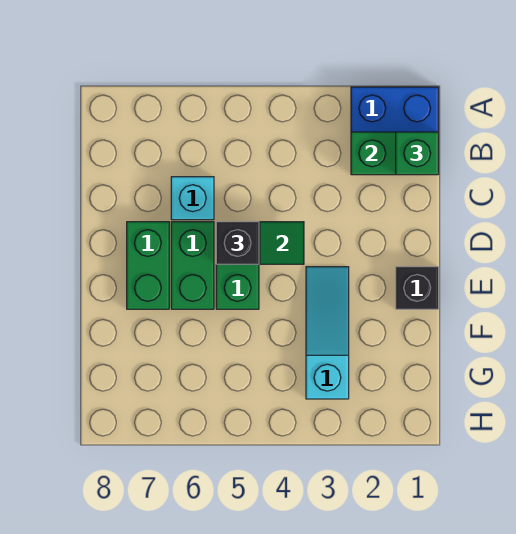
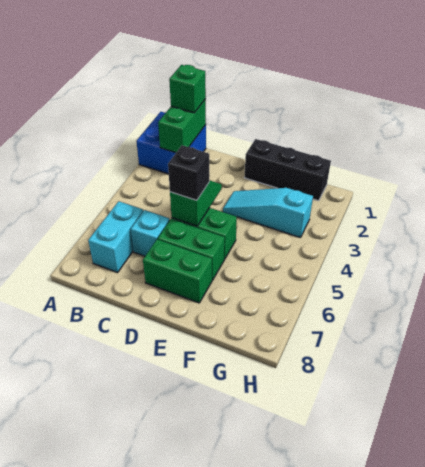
none -> cyan brick B6:B7 level 1
black brick E1 level 1 -> black brick E1:G1 level 1

